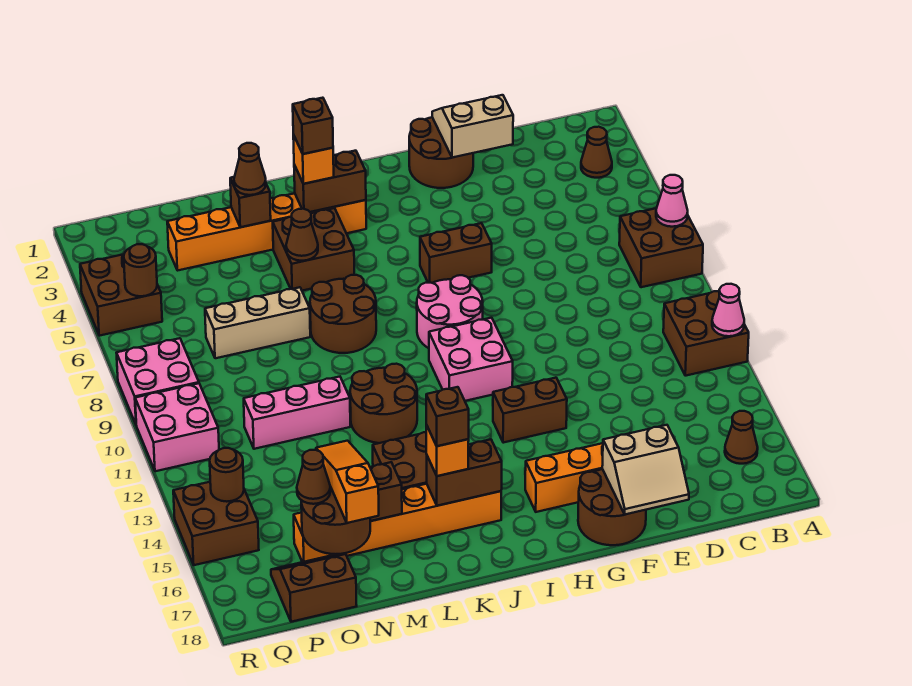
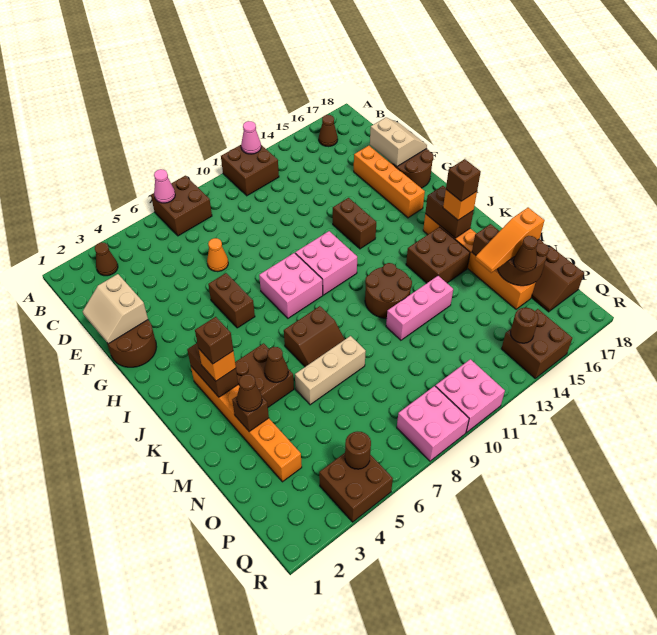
none -> orange cone E7 level 1
pink round brick H8:I9 level 1 -> pink brick H8:I9 level 1
brown round brick K7:L8 level 1 -> brown slope K7:L8 level 1 top K
tan brick M7:O7 level 1 -> tan brick M6:M8 level 1
pink brick M11:O11 level 1 -> pink brick M11:M13 level 1

